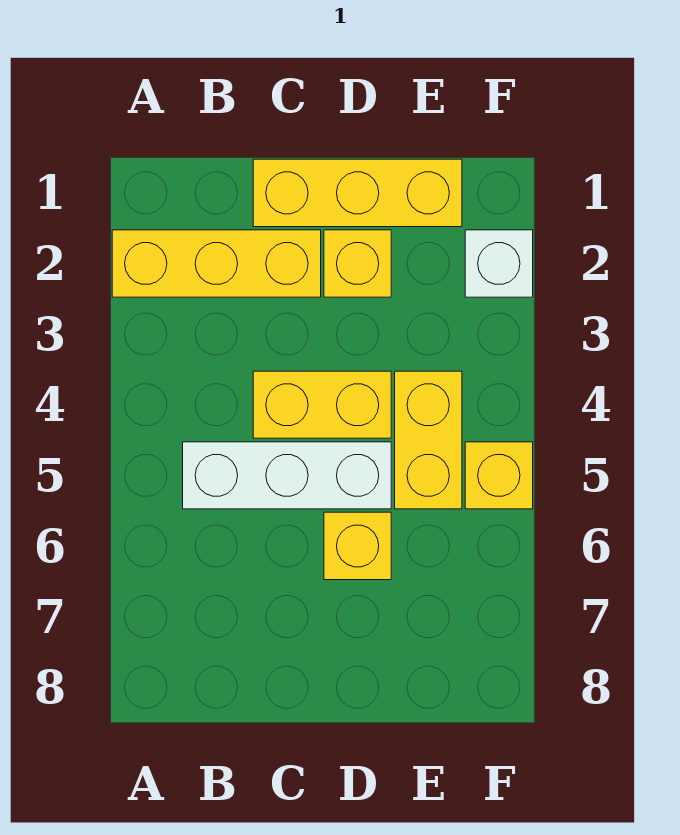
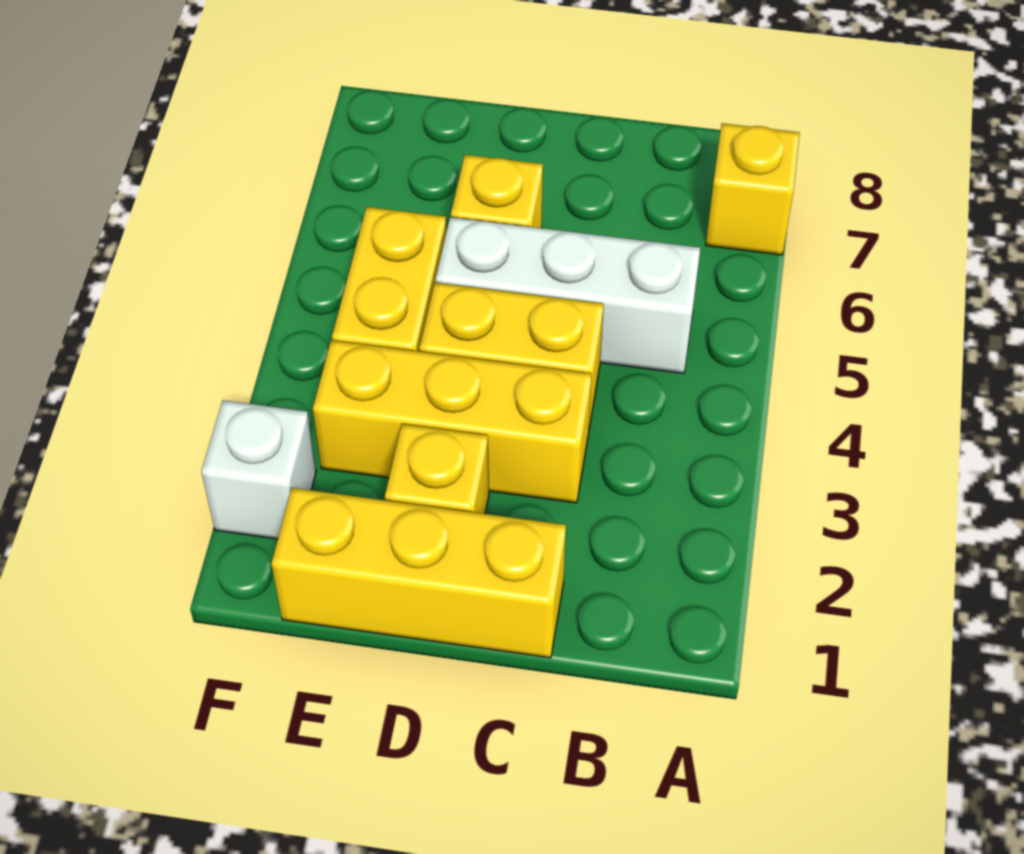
yellow brick A2:C2 level 1 -> yellow brick C3:E3 level 1
yellow brick F5 level 1 -> yellow brick A7 level 1

